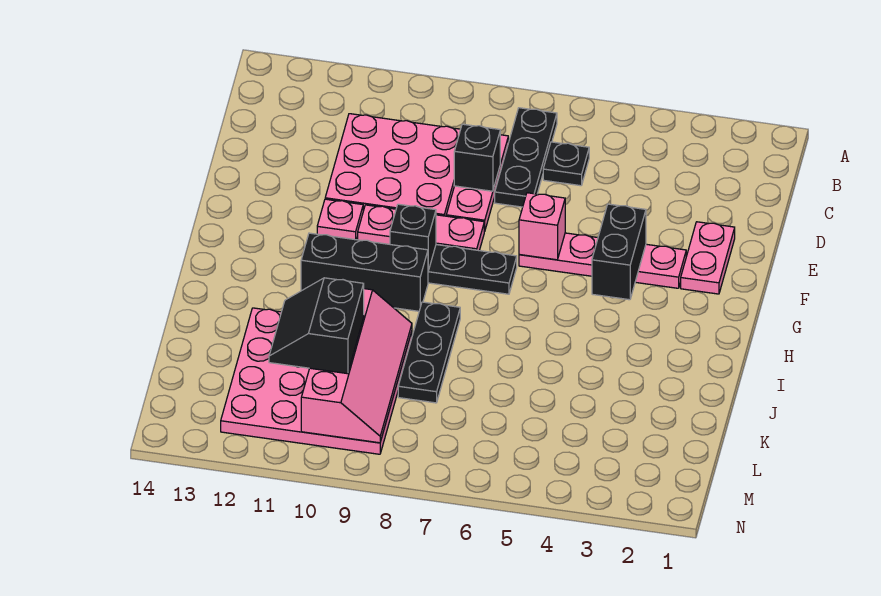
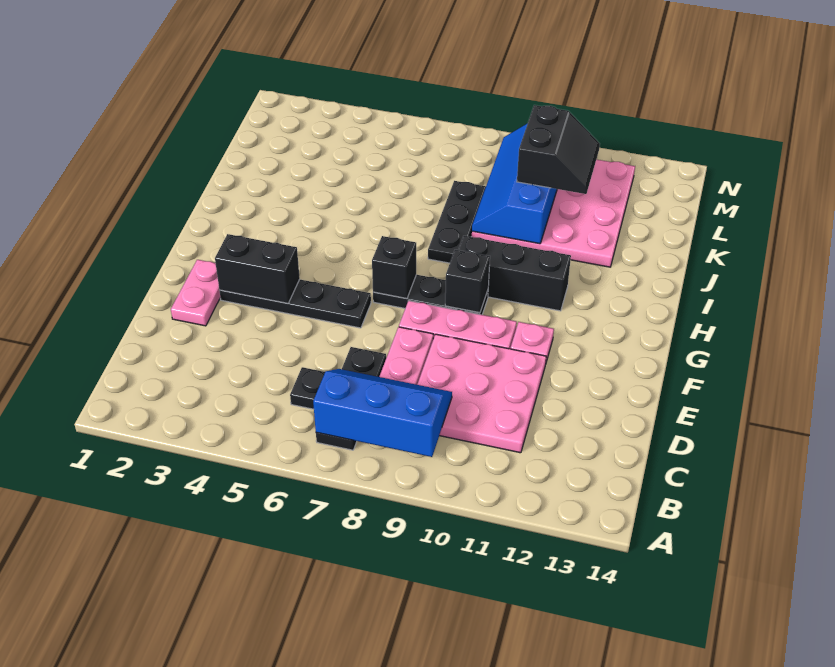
none -> blue slope B7:C9 level 2 top B
black brick D8 level 2 -> black brick G7 level 2
pink plate F3:F6 level 1 -> black plate F3:F6 level 1
black brick F4:G4 level 2 -> black brick F3:F4 level 2
pink brick F6 level 2 -> none
pink slope J9:M10 level 2 top 10 -> blue slope J9:M10 level 2 top 10

